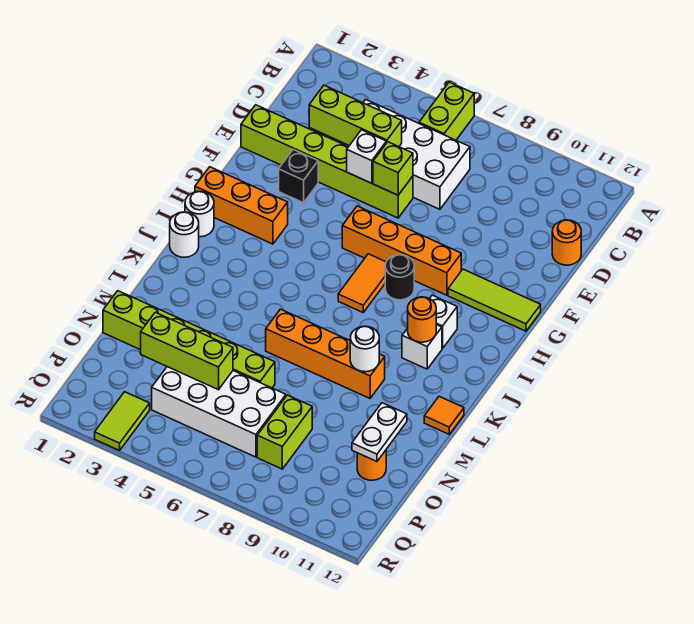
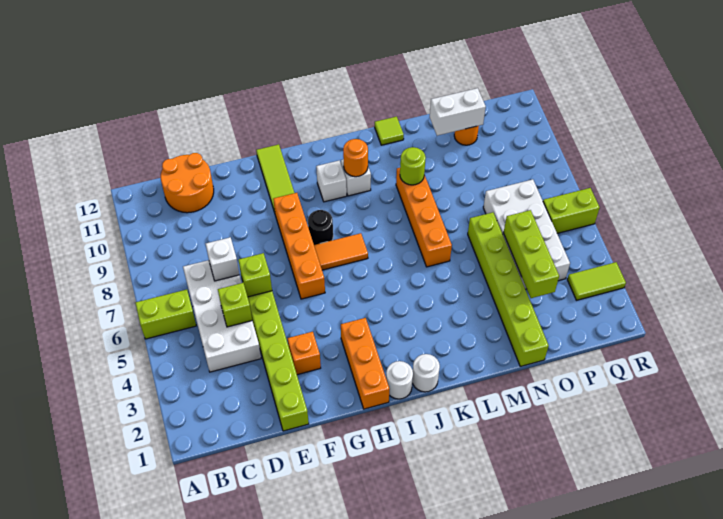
lime brick D3:D5 level 2 -> lime brick D5 level 2
orange round brick D12 level 1 -> orange round brick C11:D12 level 1
white brick E5 level 2 -> white brick D7 level 2
black brick F3 level 1 -> orange brick F3 level 1
white round brick L9 level 2 -> lime round brick L9 level 2
orange tile L12 level 1 -> lime tile L12 level 1
white plate N11:O11 level 2 -> white brick N11:O11 level 2
lime brick O8:P8 level 1 -> lime brick Q6:R6 level 1

